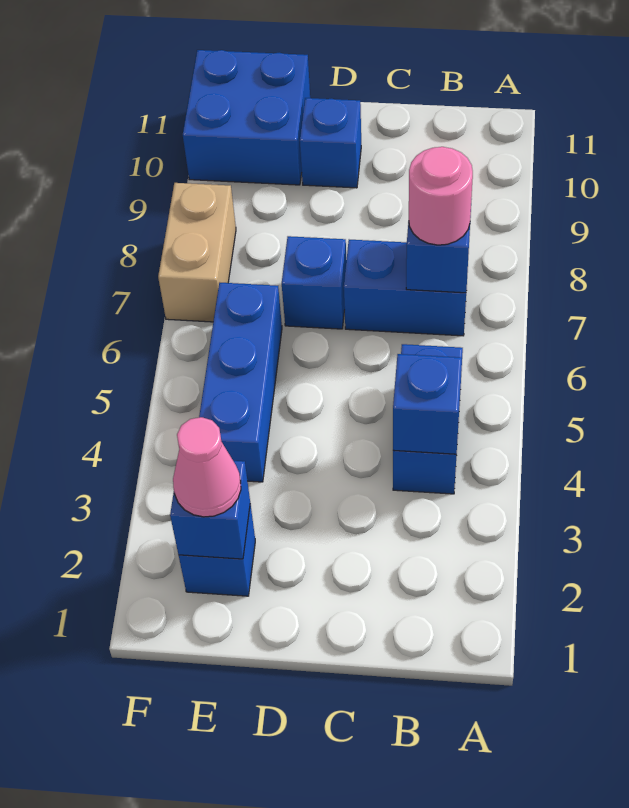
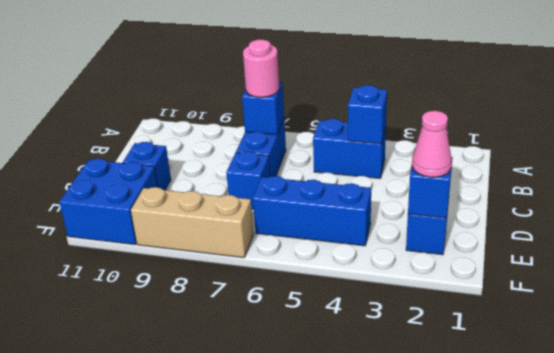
tan brick F7:F8 level 1 -> tan brick F7:F9 level 1

